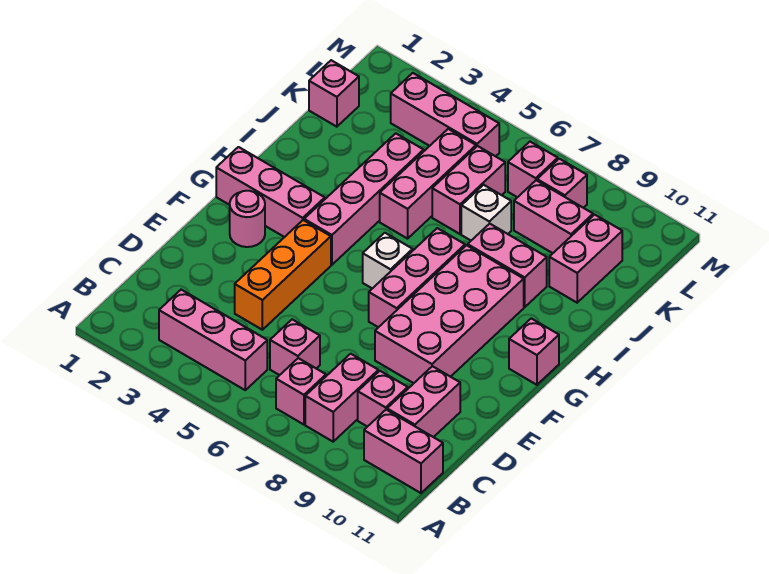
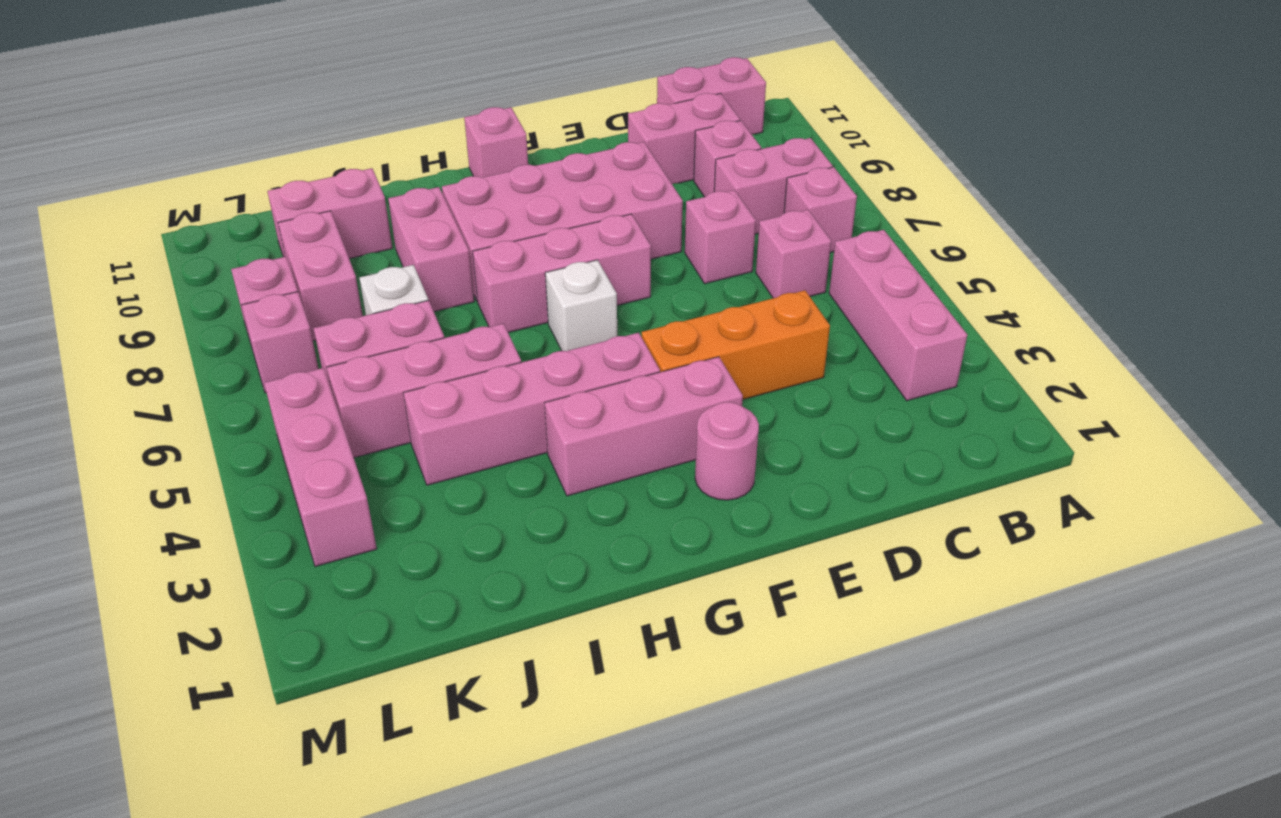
pink brick B10:B11 level 1 -> pink brick B11:C11 level 1
pink brick G1:G3 level 1 -> pink brick F3:H3 level 1
pink brick K1 level 1 -> pink brick D7 level 1

